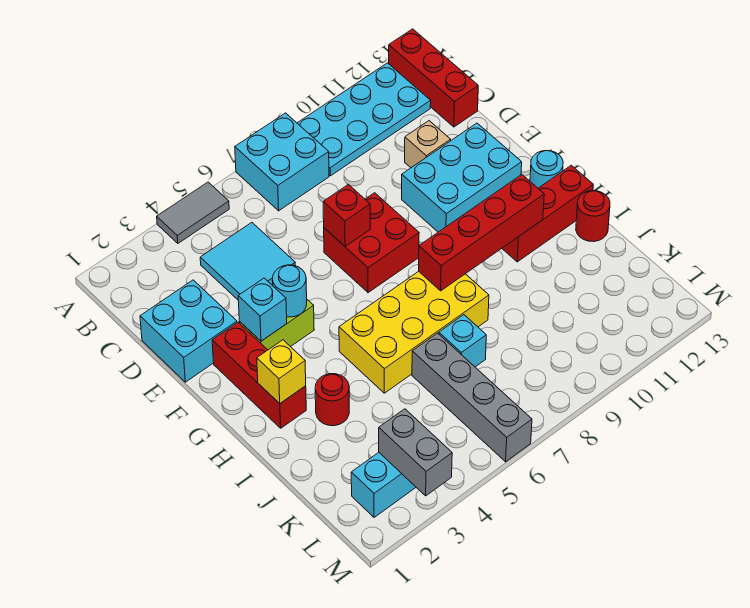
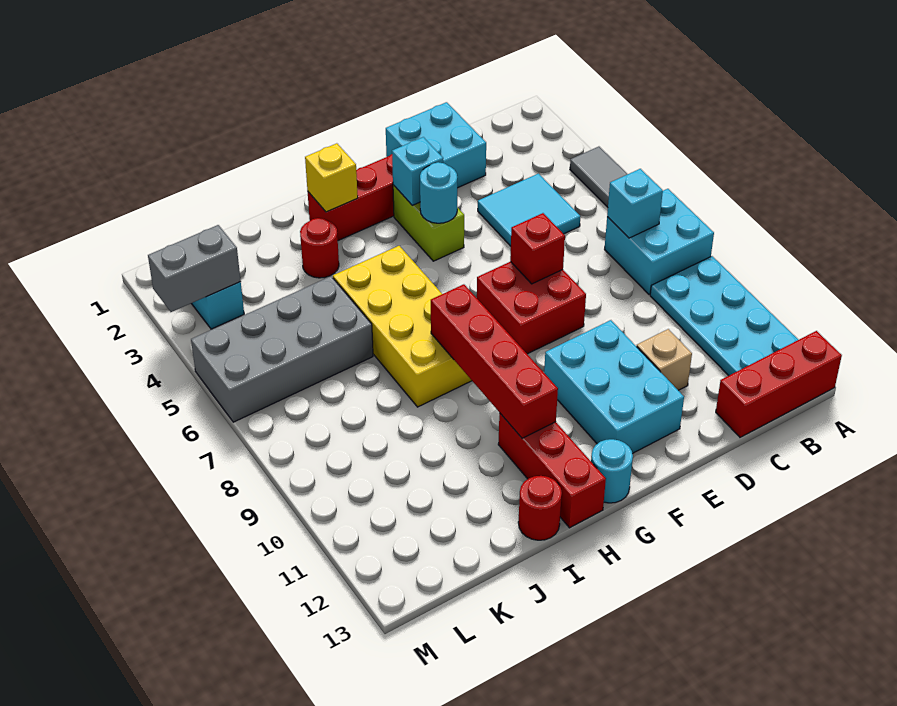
grey brick J6:M6 level 1 -> grey brick J5:M6 level 1
cyan brick J7 level 1 -> cyan brick B7 level 2

